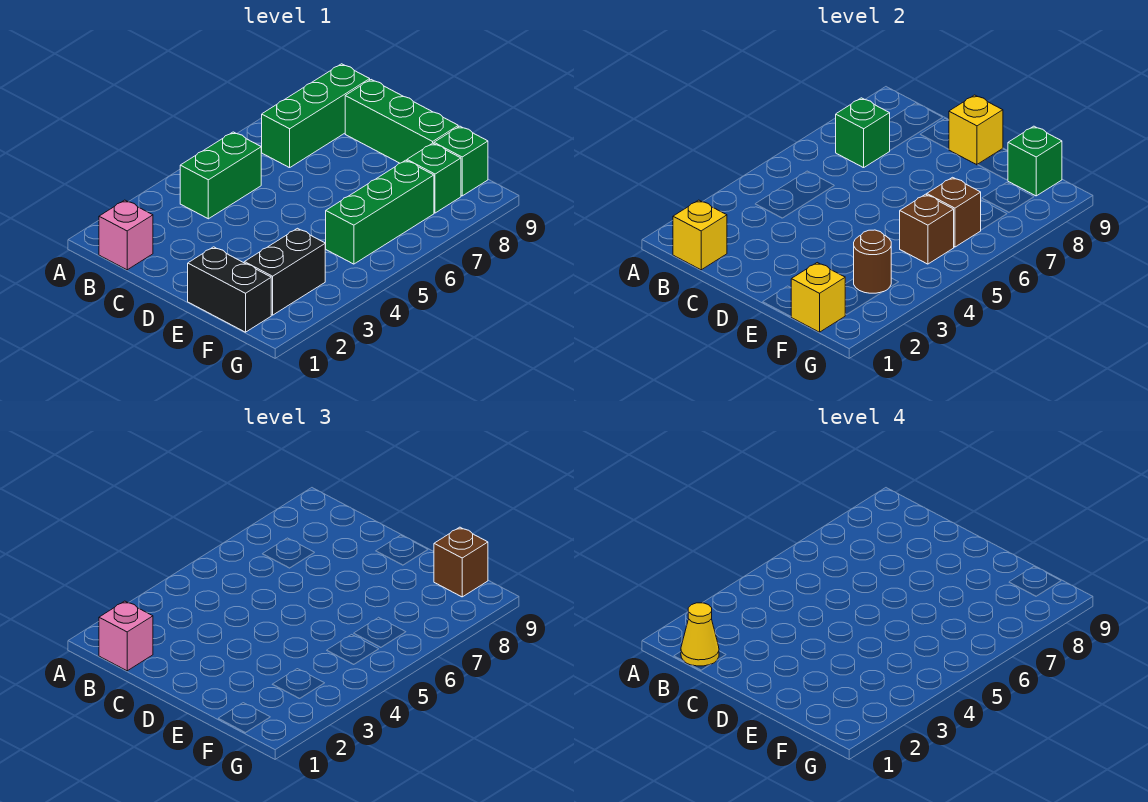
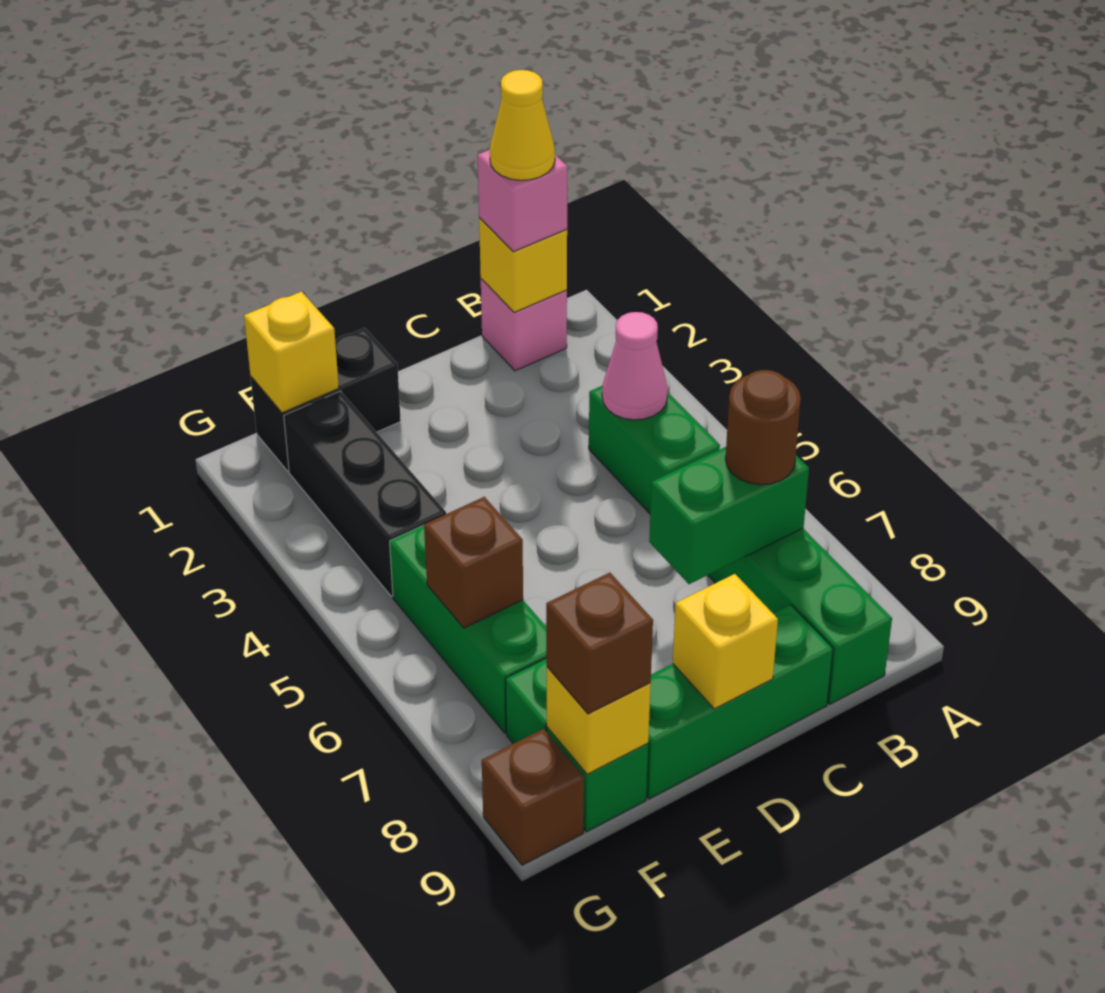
none -> pink cone B4 level 2
green brick B7 level 2 -> green brick B7:C7 level 2
black brick F2:F3 level 1 -> black brick F2:F4 level 1
brown round brick F3 level 2 -> brown round brick B7 level 3
brown brick F5 level 2 -> brown brick G9 level 1
green brick F9 level 2 -> yellow brick F9 level 2

